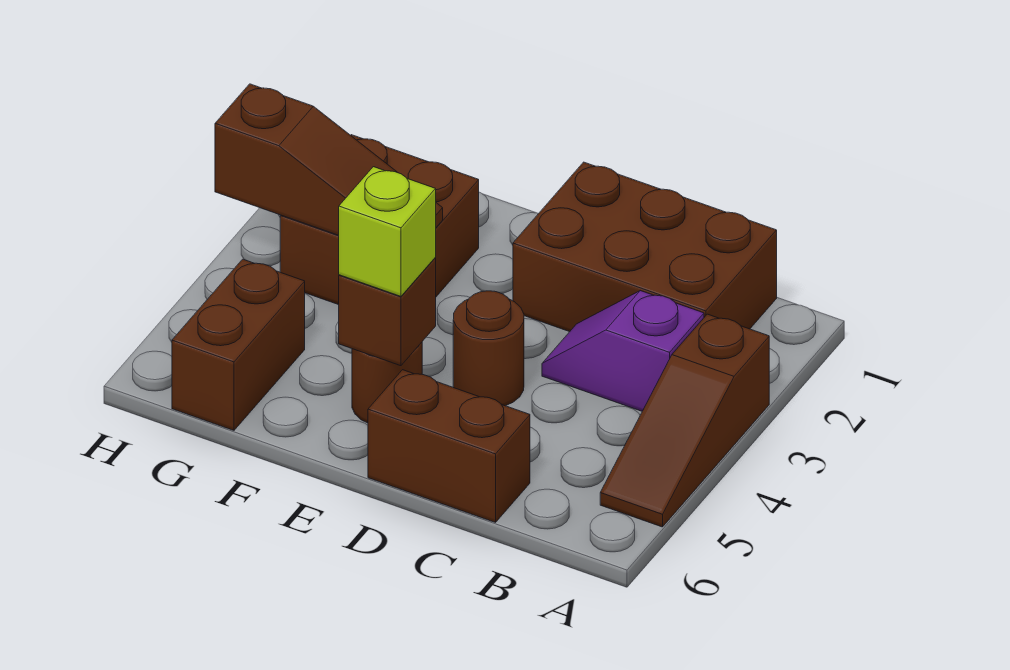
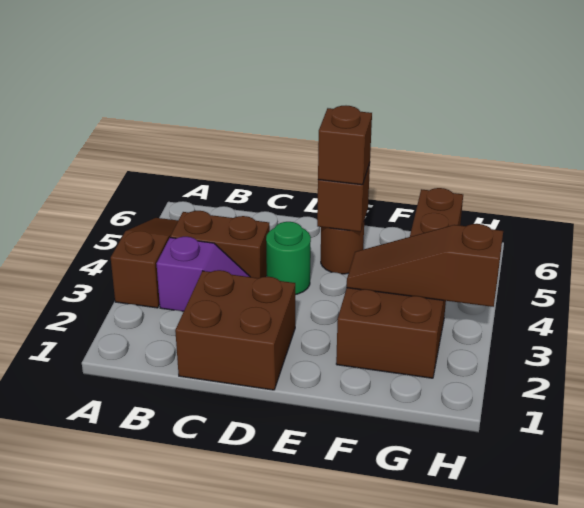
brown brick B1:D2 level 1 -> brown brick C1:D2 level 1
brown brick C6:D6 level 1 -> brown brick B4:C4 level 1
brown round brick D4 level 1 -> green round brick D4 level 1
lime brick E5 level 3 -> brown brick E5 level 3

